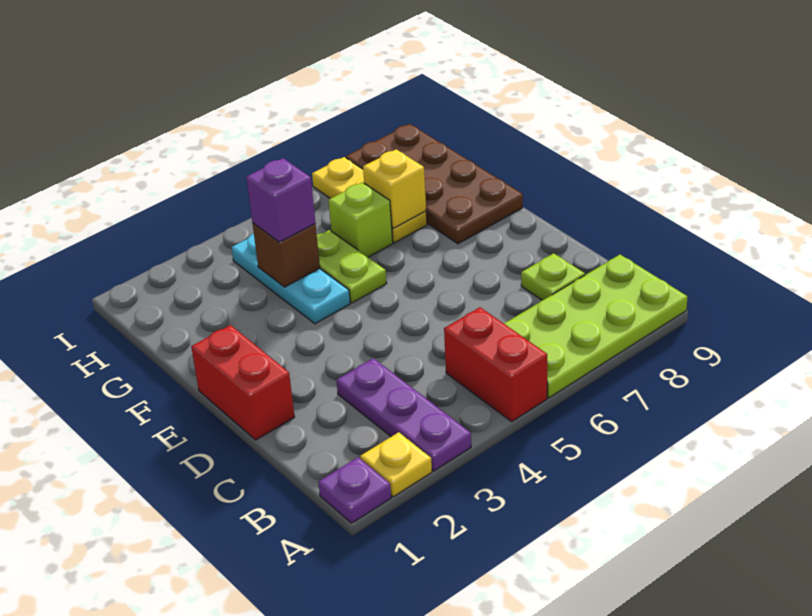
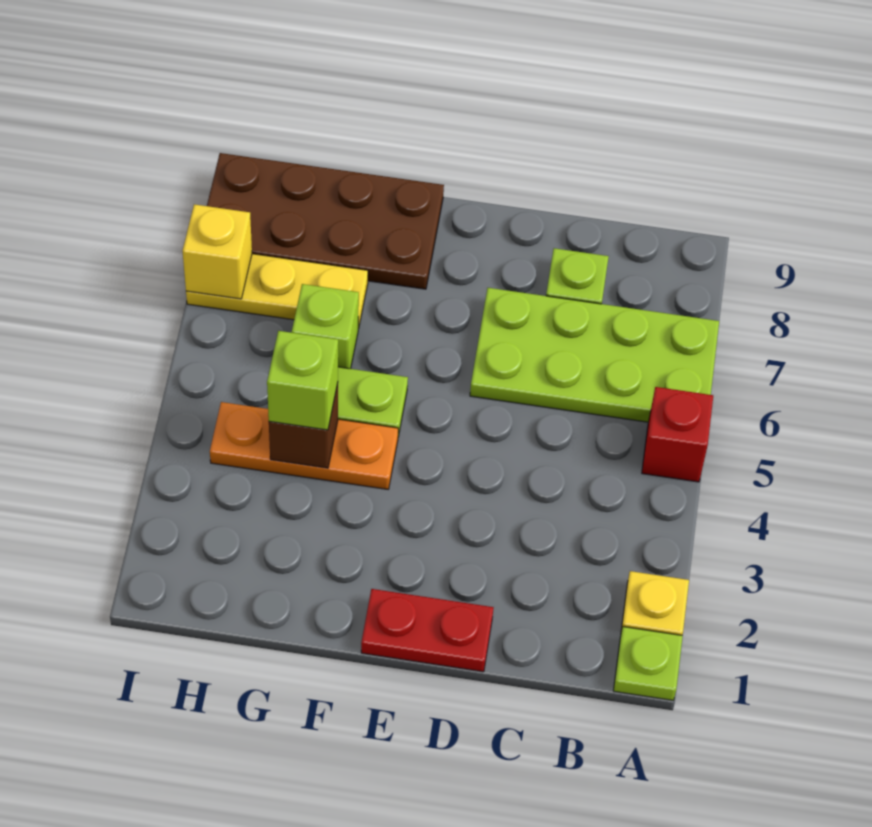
purple plate A1 level 1 -> lime plate A1 level 1
purple plate A3:C3 level 1 -> none
red brick A5:B5 level 1 -> red brick A5 level 1
lime plate A6:B9 level 1 -> lime plate A6:D7 level 1
red brick D1:E1 level 1 -> red plate D1:E1 level 1
cyan plate F4:H4 level 1 -> orange plate F4:H4 level 1
purple brick G4 level 3 -> lime brick G4 level 3
yellow brick G7 level 2 -> yellow brick I7 level 2

